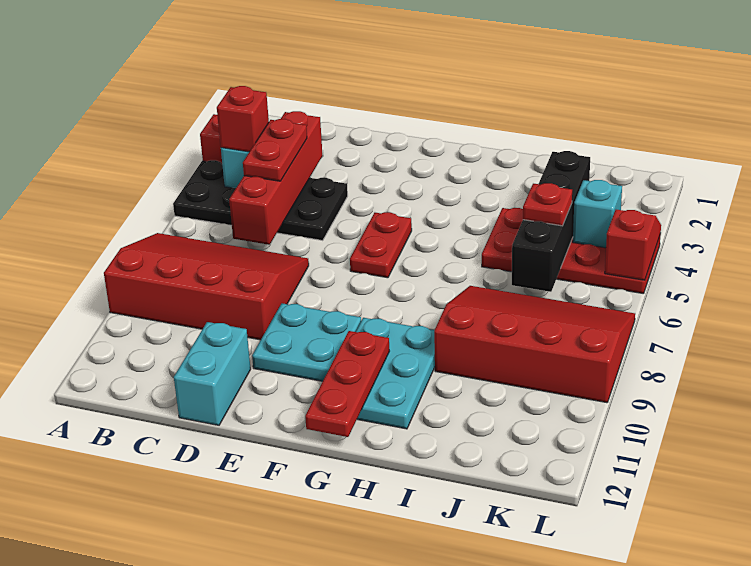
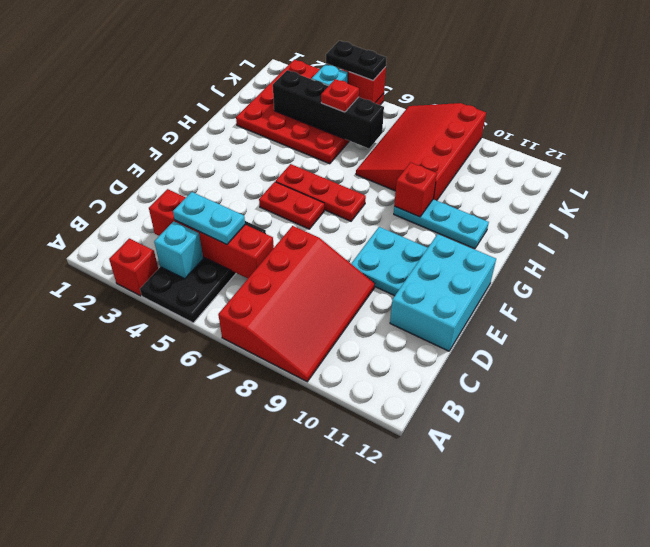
red slope A7:D9 level 1 top 9 -> red slope A7:D9 level 1 top 7
red brick B4 level 3 -> red brick H9 level 2
red plate C4:C5 level 3 -> cyan plate C4:C5 level 3
cyan brick D11:D12 level 1 -> cyan brick D11:F12 level 1
cyan plate G9:H11 level 1 -> cyan plate H9:H11 level 1
red plate G10:G12 level 2 -> red plate G5:G7 level 1
red plate I4:L5 level 1 -> red plate I2:L5 level 1
none -> black plate L4:L5 level 3

